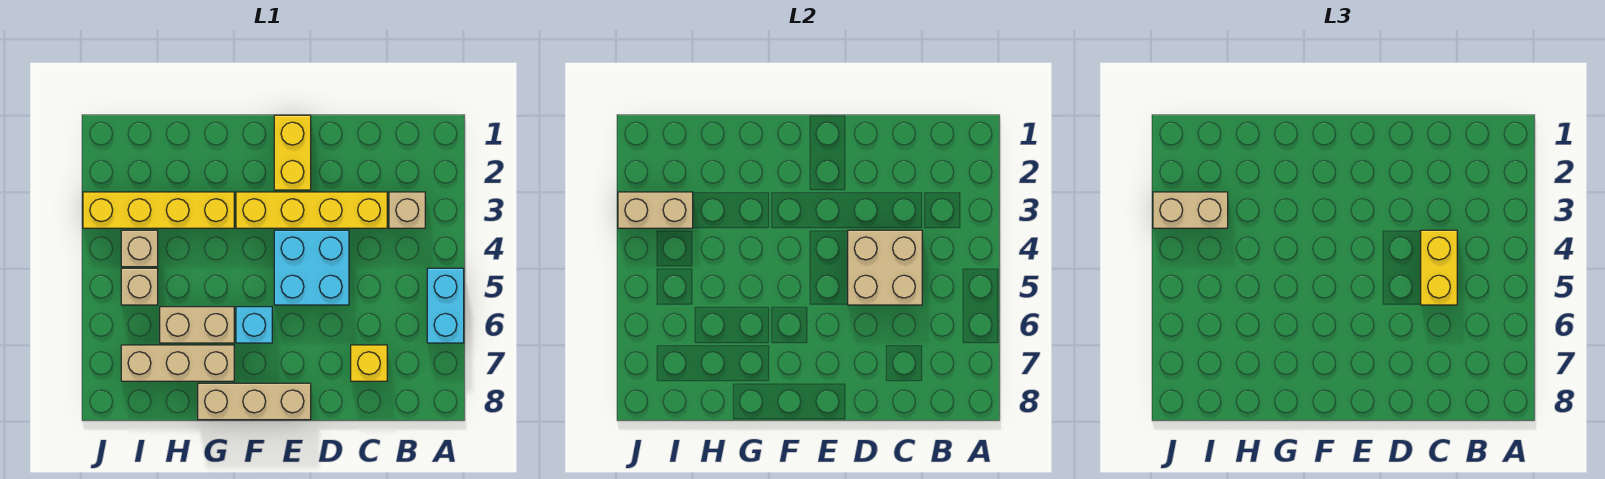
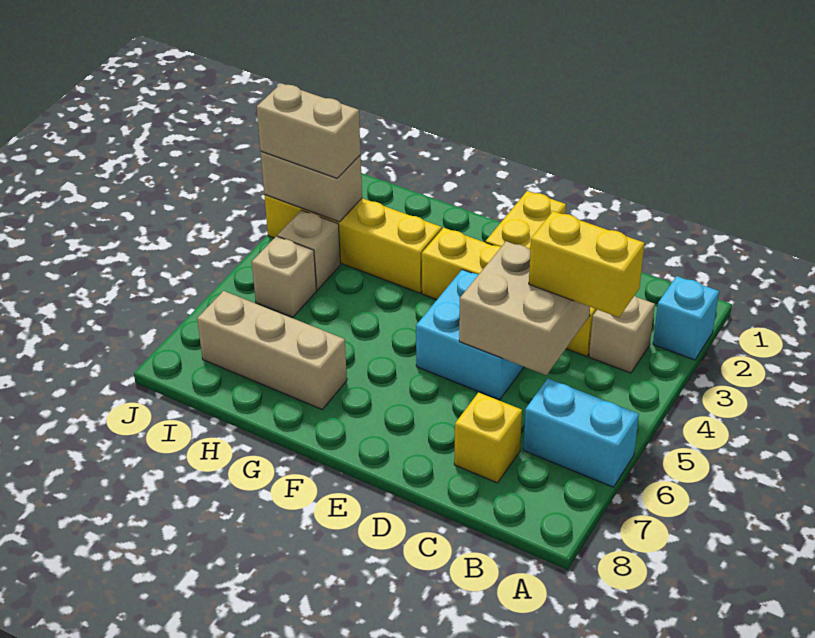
cyan brick A5:A6 level 1 -> cyan brick A6:B6 level 1
yellow brick C4:C5 level 3 -> yellow brick B4:C4 level 3
tan brick E8:G8 level 1 -> none
cyan brick F6 level 1 -> cyan brick A2 level 1
tan brick G6:H6 level 1 -> none

